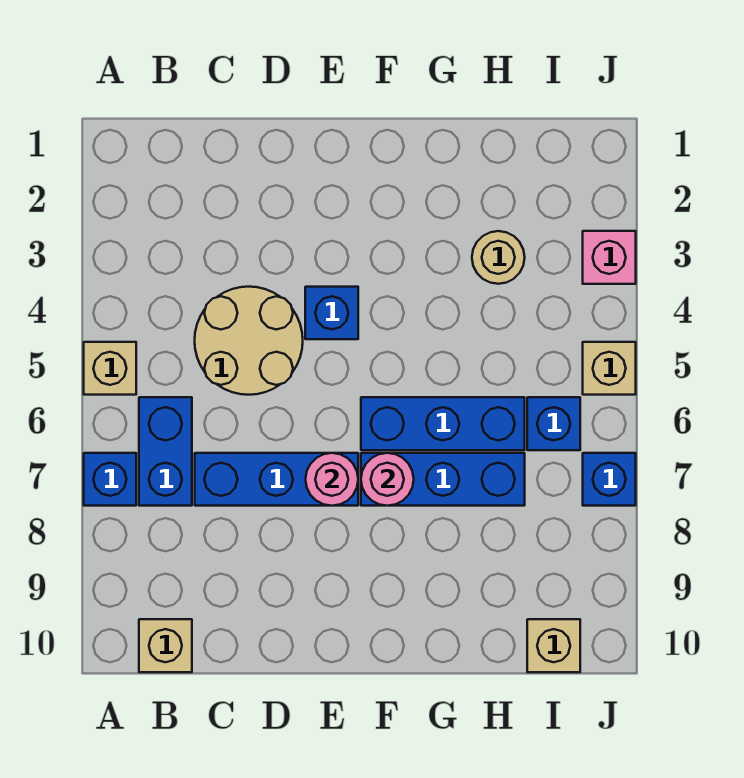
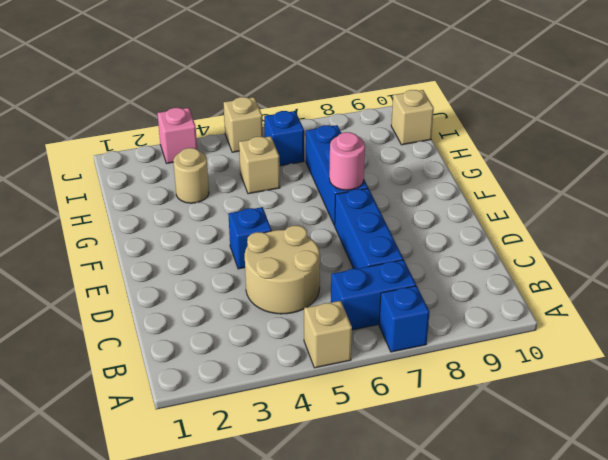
tan brick B10 level 1 -> tan brick H5 level 1
pink round brick E7 level 2 -> none
blue brick F6:H6 level 1 -> none
blue brick J7 level 1 -> none

